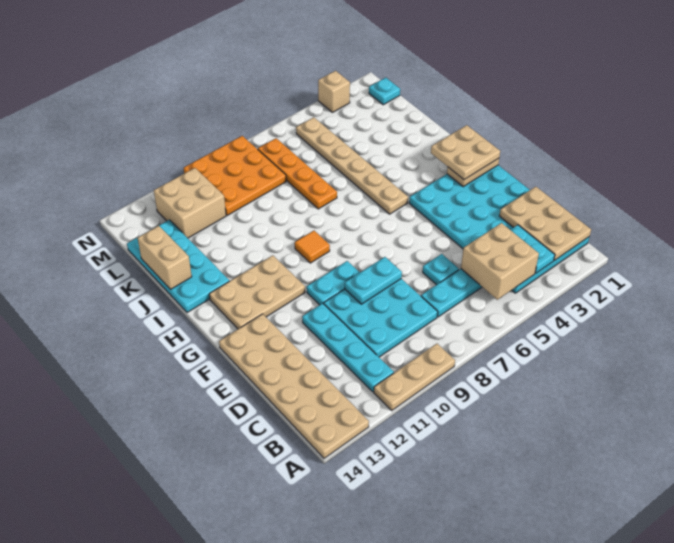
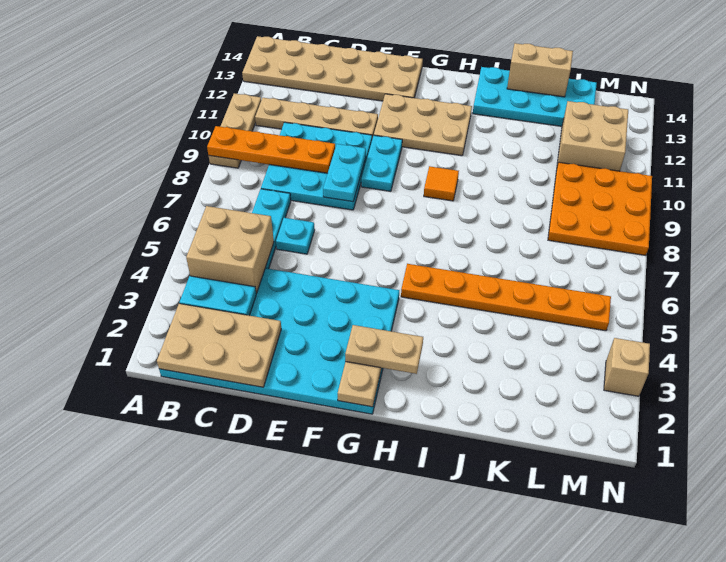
cyan plate B11:E11 level 1 -> tan plate B11:E11 level 1
tan plate G1:H2 level 3 -> tan plate G2:H2 level 3
tan plate G11:H13 level 1 -> tan plate F11:H12 level 1
tan plate H5:M5 level 1 -> orange plate H5:M5 level 1
orange plate J7:M7 level 1 -> orange plate A9:D9 level 2
cyan plate M1 level 1 -> none

